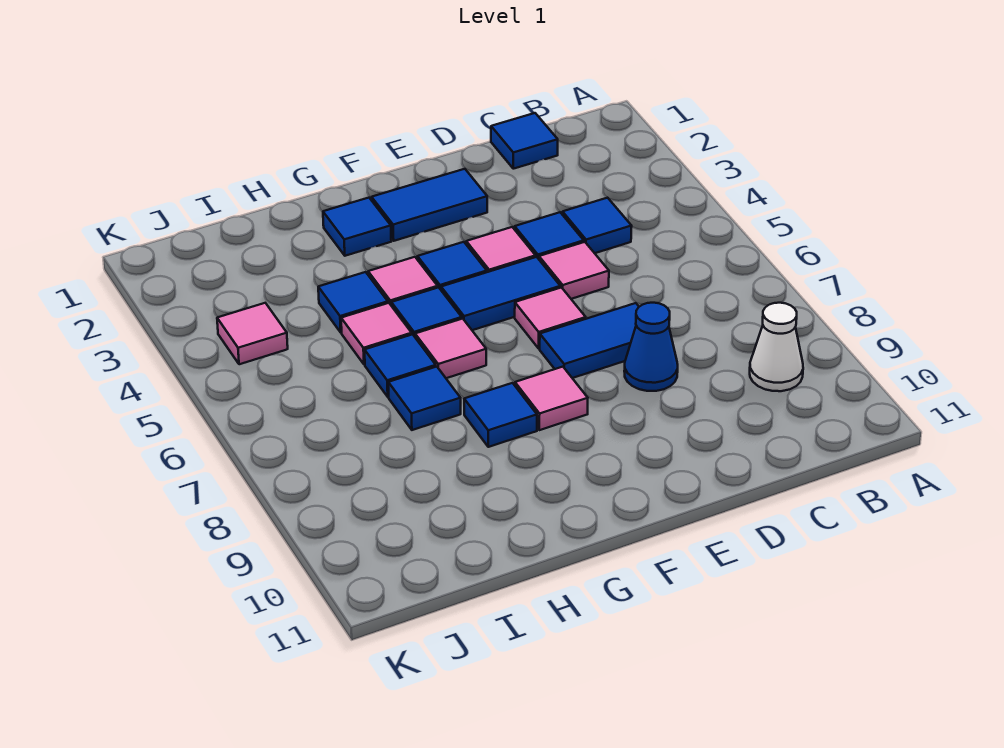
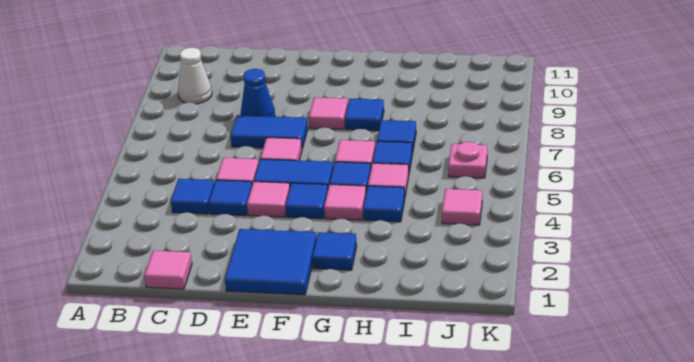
blue tile C1 level 1 -> pink tile C1 level 1
blue tile E2:F2 level 1 -> blue tile E1:F2 level 1
none -> pink plate J6 level 1

